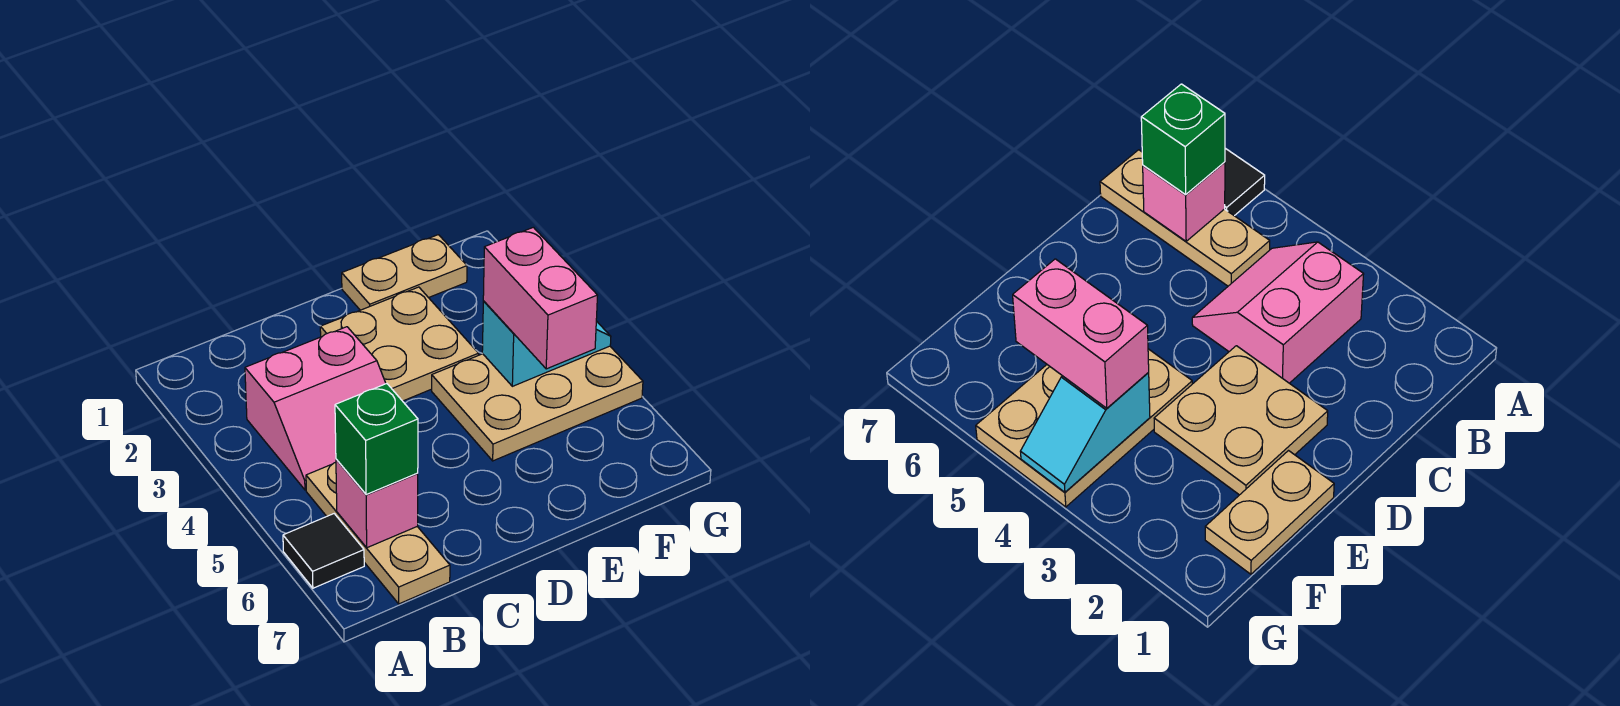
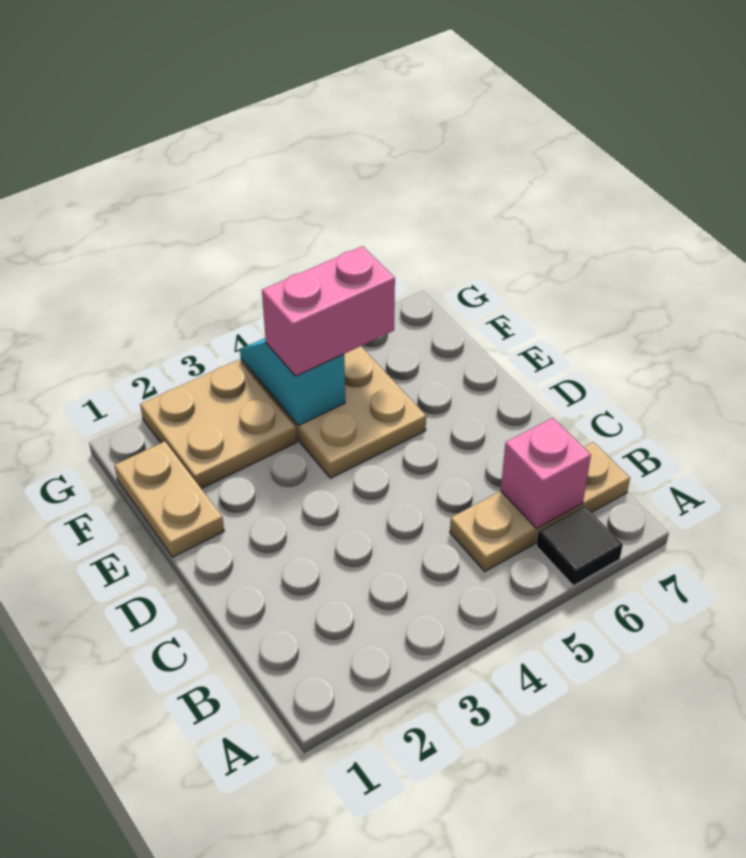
pink slope B3:C4 level 1 top 3 -> none
green brick B6 level 3 -> none
tan plate D2:E3 level 1 -> tan plate F2:G3 level 1

